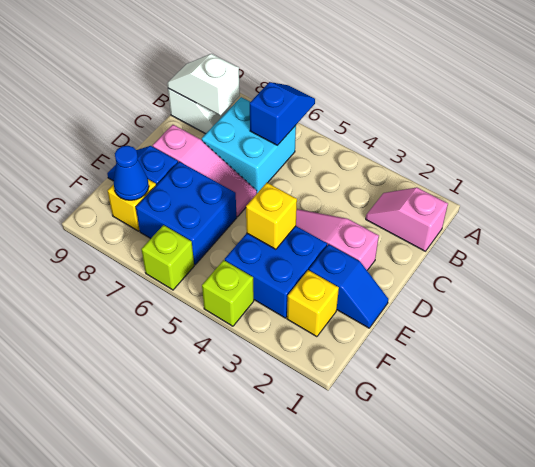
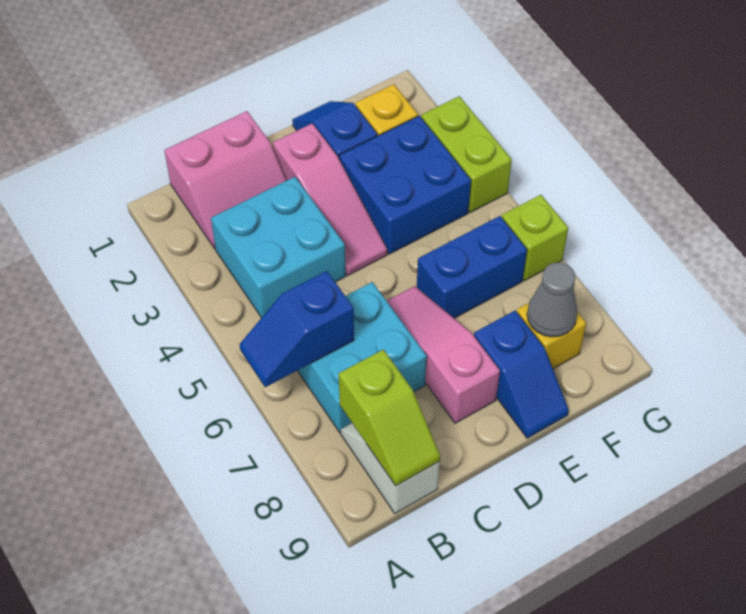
pink slope B1:B2 level 1 top 1 -> pink slope B1:C2 level 1 top 1
none -> cyan brick B3:C4 level 1
white slope B8:B9 level 2 top 8 -> lime slope B8:B9 level 2 top 8
yellow brick E4 level 2 -> none
blue brick E6:F7 level 1 -> blue brick E6:F6 level 1
blue cone F8 level 2 -> grey cone F8 level 2
lime brick G4 level 1 -> lime brick G3:G4 level 1

